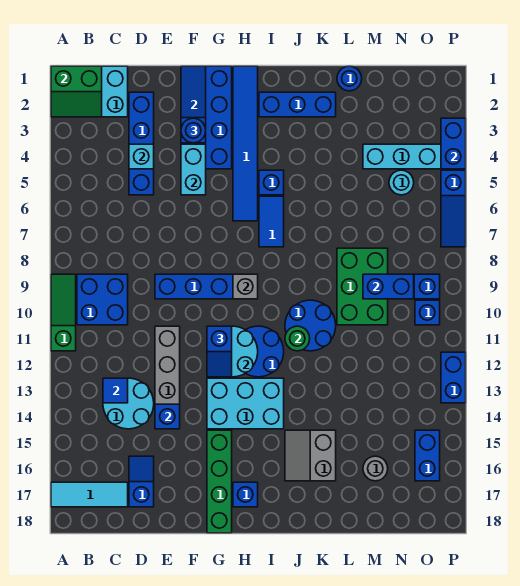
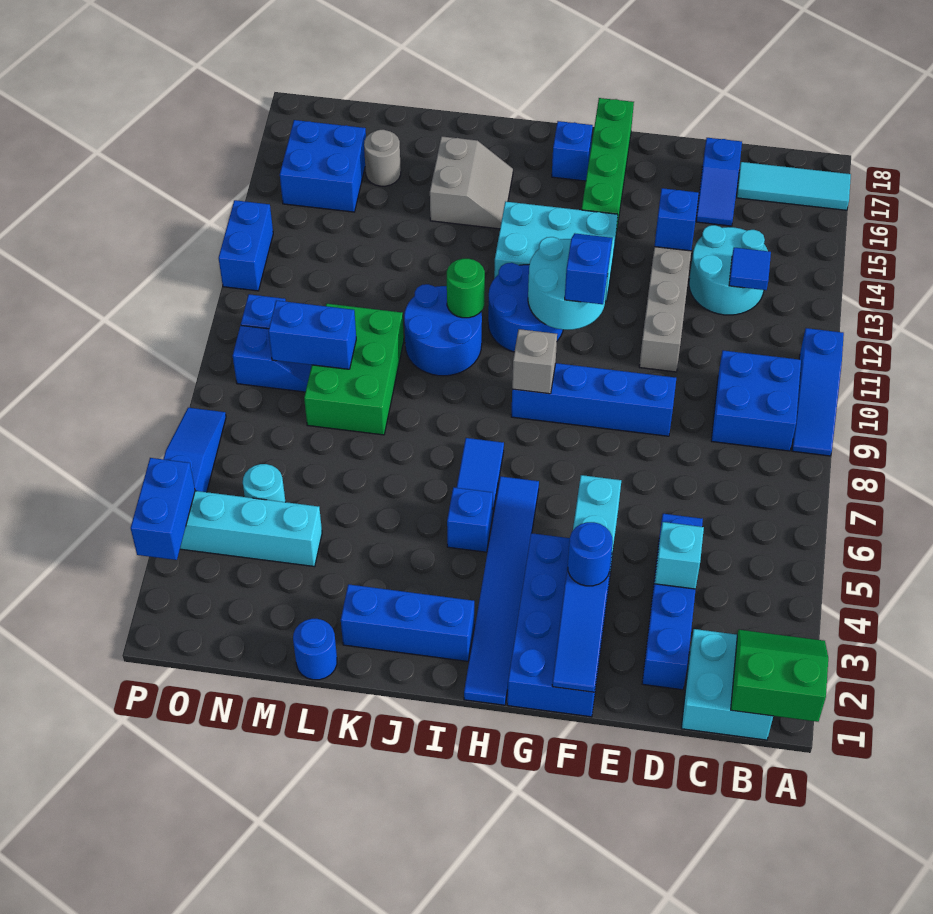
green slope A9:A11 level 1 top 11 -> blue slope A9:A11 level 1 top 11
blue brick O15:O16 level 1 -> blue brick N15:O16 level 1

